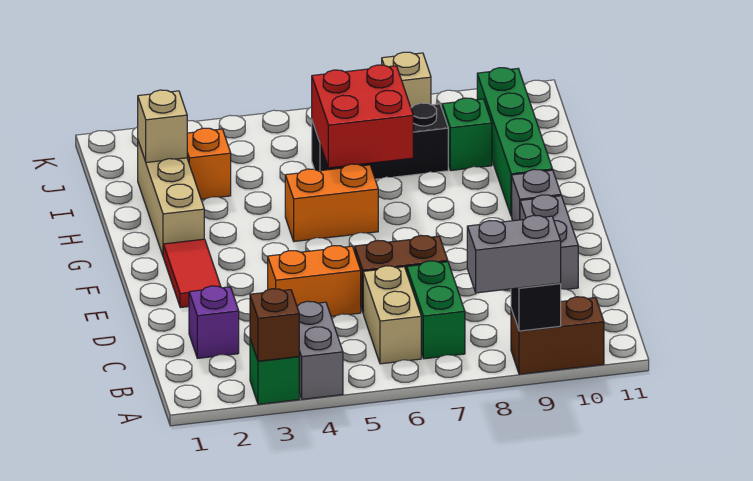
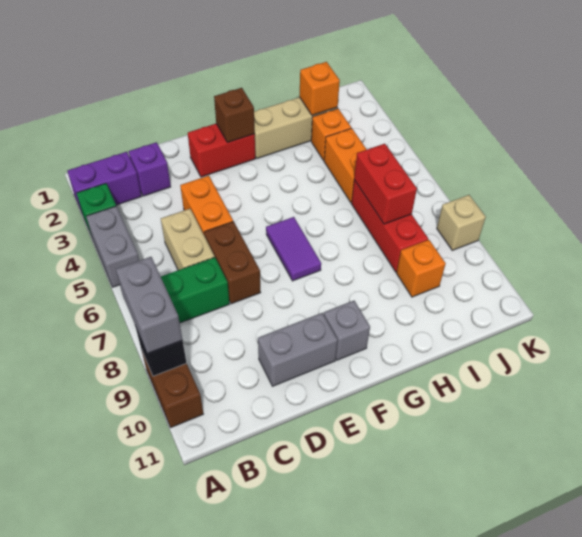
none -> purple brick A2:B2 level 1
brown brick A3 level 2 -> brown brick F2 level 2
grey brick A4:B4 level 1 -> grey brick A4:A5 level 1
tan brick B6:C6 level 1 -> tan brick C5:C6 level 1
red tile E2:F2 level 1 -> red brick E2:F2 level 1
none -> purple tile F6:F7 level 1
orange brick G5:G6 level 1 -> orange brick I4:I5 level 1
green brick G10:J10 level 1 -> none
red brick H6:I7 level 2 -> red brick I6:I7 level 2
tan brick I2 level 2 -> orange brick I2 level 2
black brick I6:I8 level 1 -> red brick I6:I8 level 1
green brick I9 level 1 -> orange brick I9 level 1

